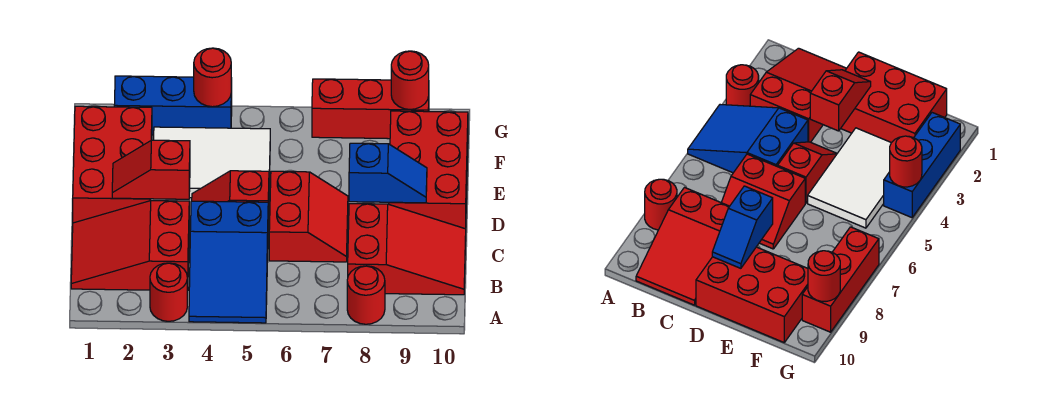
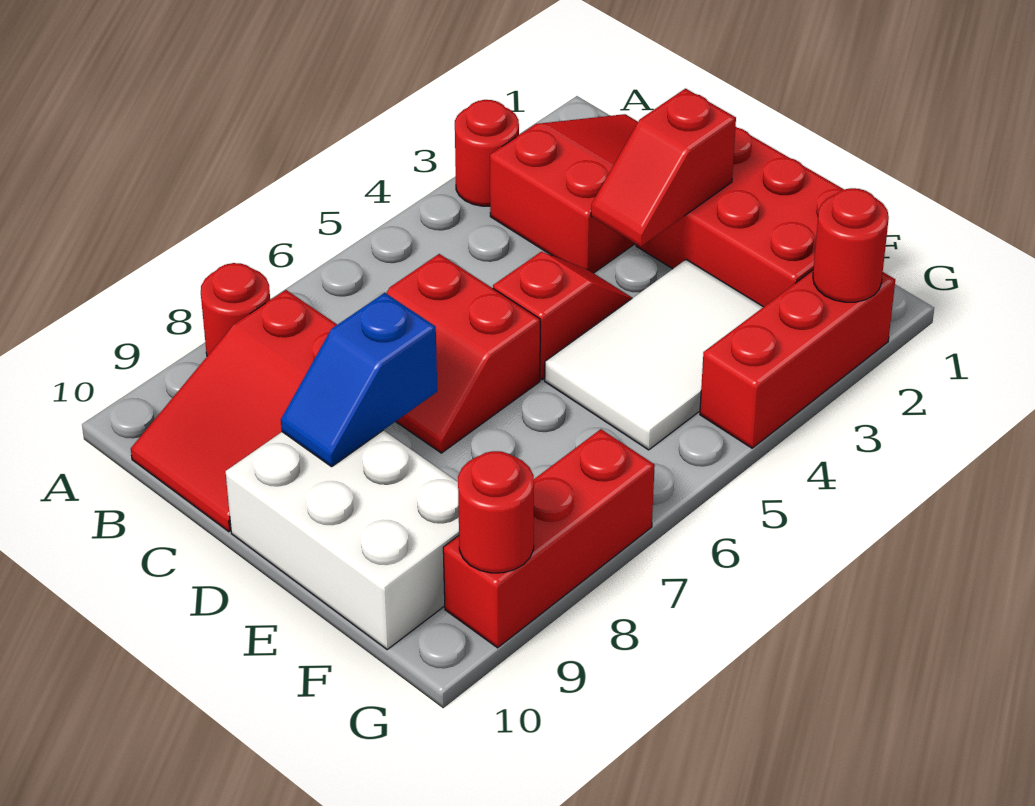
blue slope A4:C5 level 1 top C -> none
red slope D2:D3 level 2 top 3 -> red slope D2:D3 level 2 top 2
red brick D9:F10 level 1 -> white brick D9:F10 level 1
blue brick G2:G4 level 1 -> red brick G2:G4 level 1
red round brick G4 level 2 -> red round brick G2 level 2

